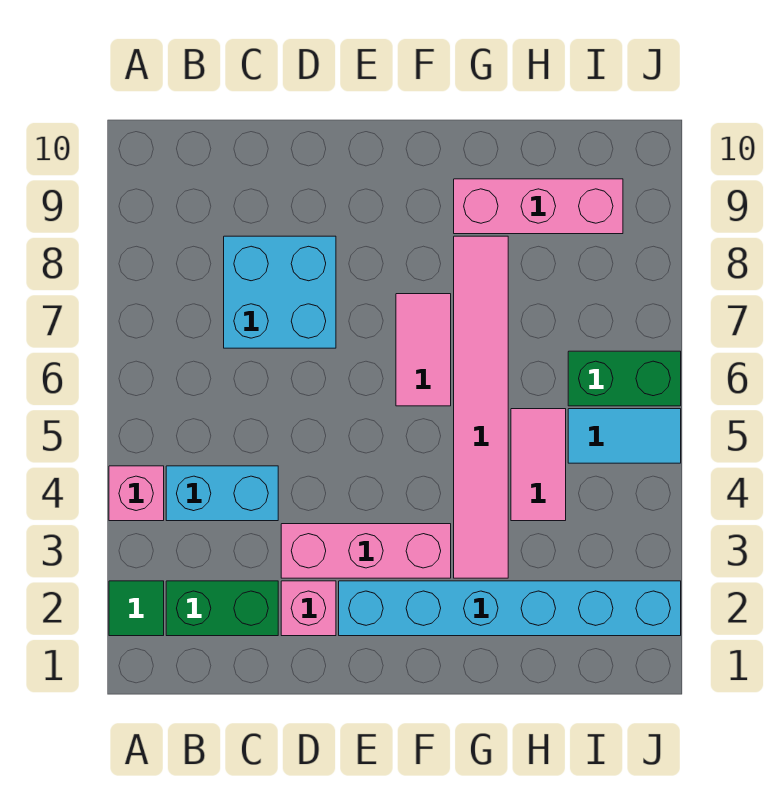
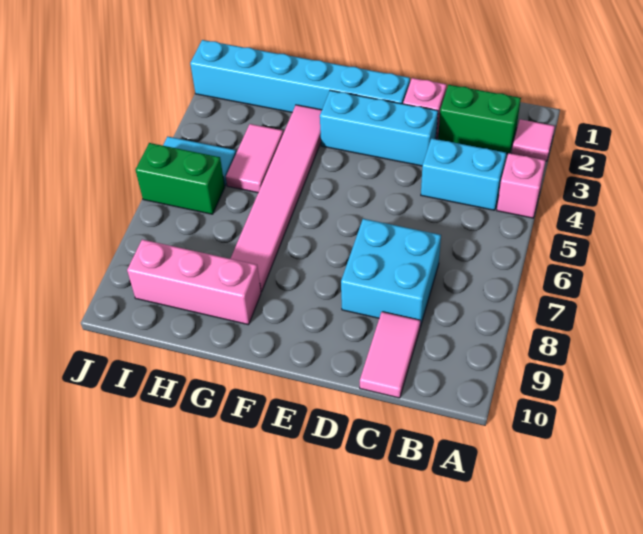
green tile A2 level 1 -> pink tile A2 level 1
pink brick D3:F3 level 1 -> cyan brick D3:F3 level 1
pink tile F6:F7 level 1 -> pink tile C9:C10 level 1

